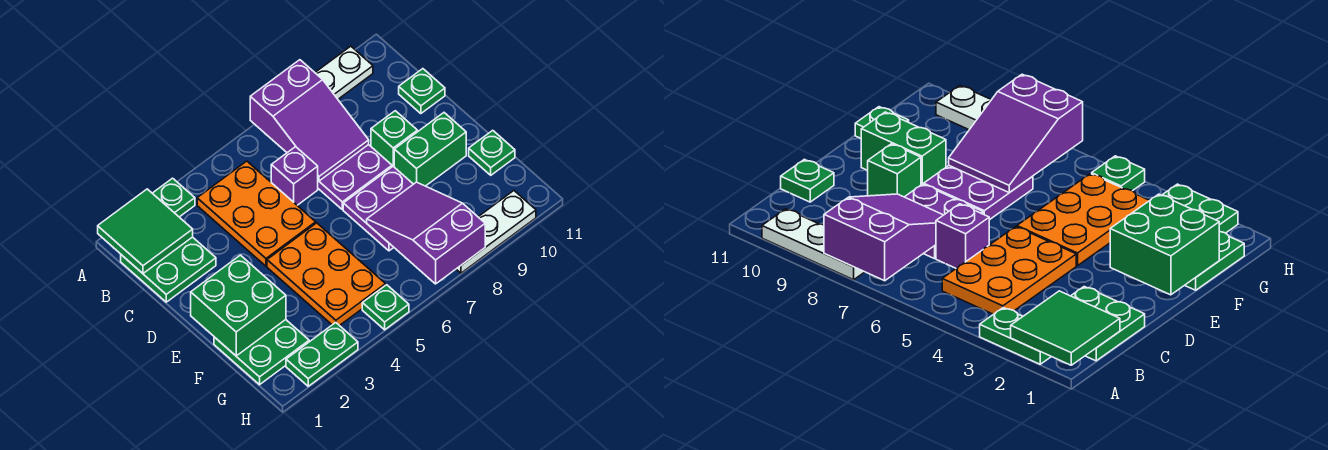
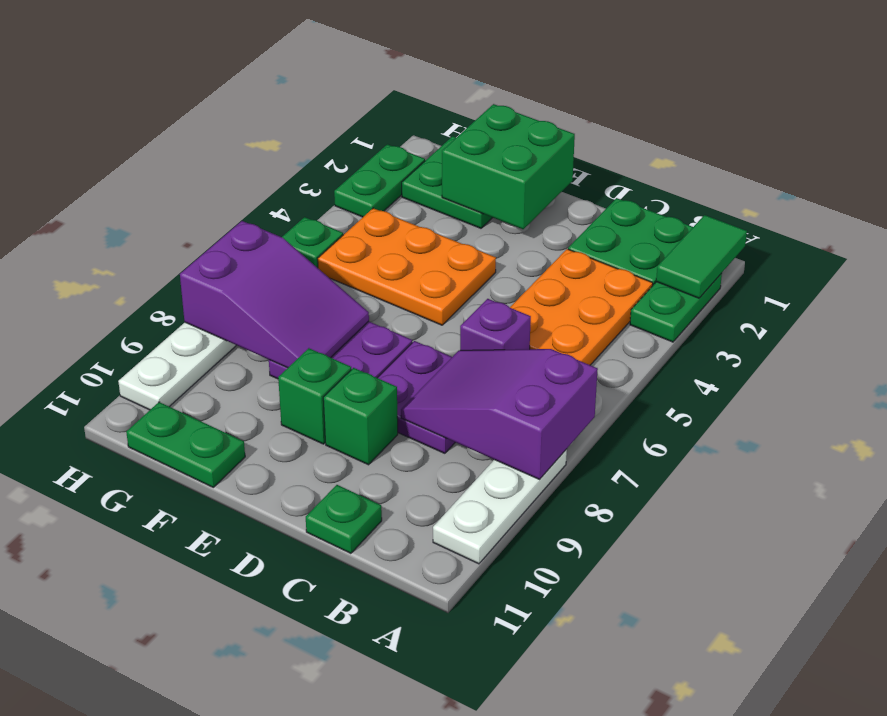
green tile A1:B2 level 2 -> green tile A1:A2 level 2
orange plate B4:D5 level 1 -> orange plate B3:C5 level 1
green brick E9:E10 level 1 -> green brick E9 level 1
green plate F11 level 1 -> green plate F11:G11 level 1

